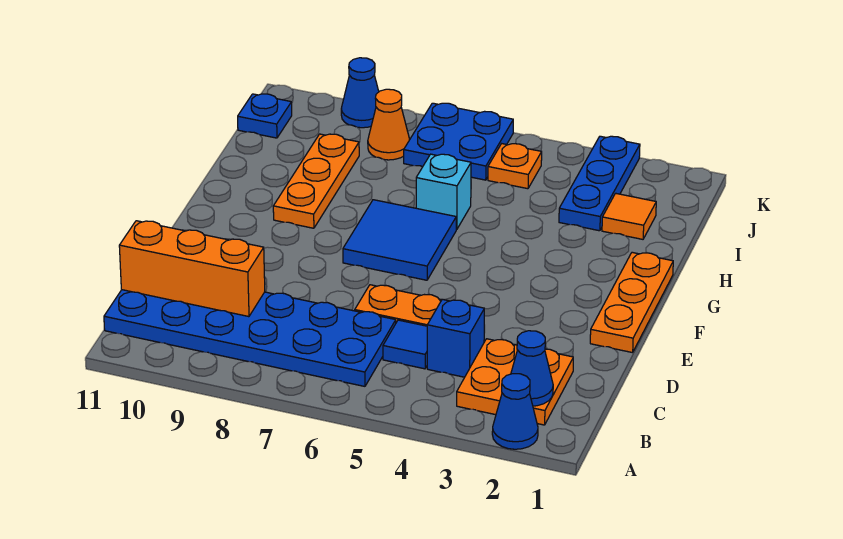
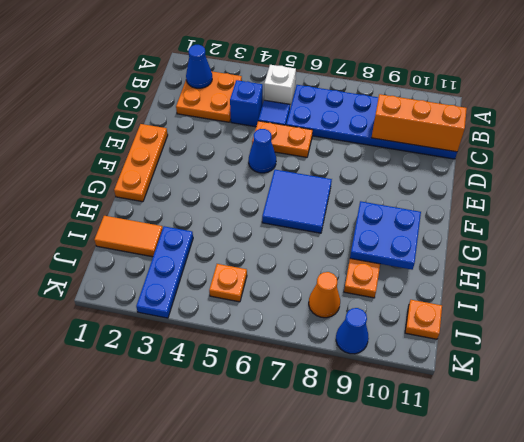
blue cone A2 level 1 -> blue cone E5 level 1
none -> white brick B5 level 1
cyan brick H6 level 1 -> none
orange tile I2 level 1 -> orange tile I1:I2 level 1
blue plate J6:K7 level 1 -> blue plate G9:H10 level 2
blue plate J11 level 1 -> orange plate J11 level 1

